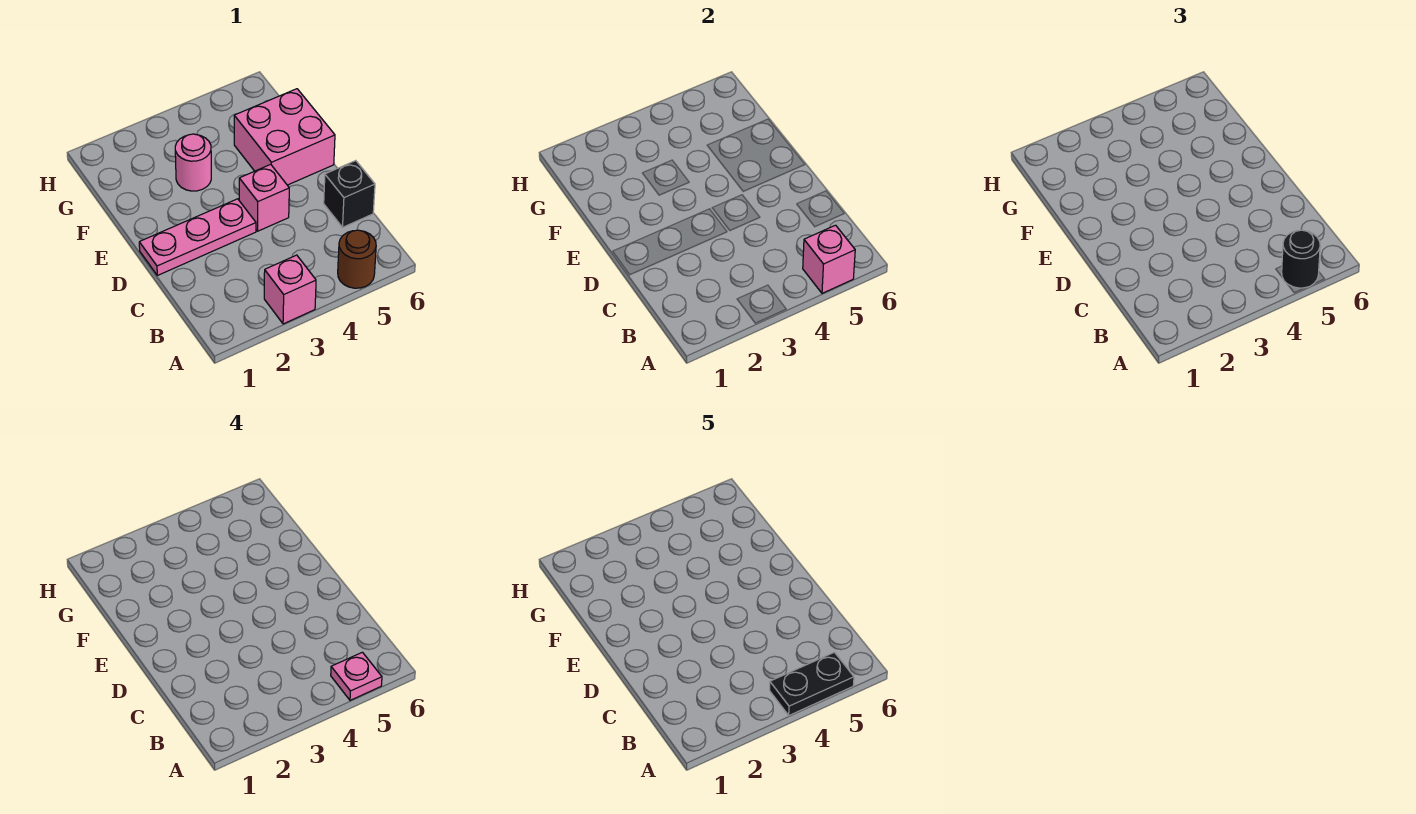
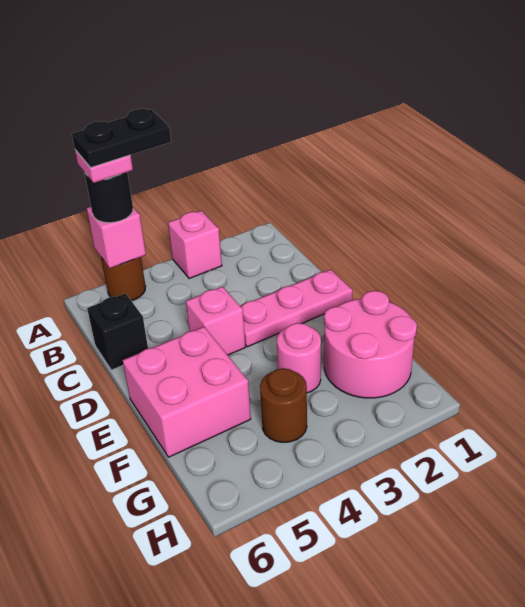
none -> pink round brick F1:G2 level 1
none -> brown round brick G4 level 1

